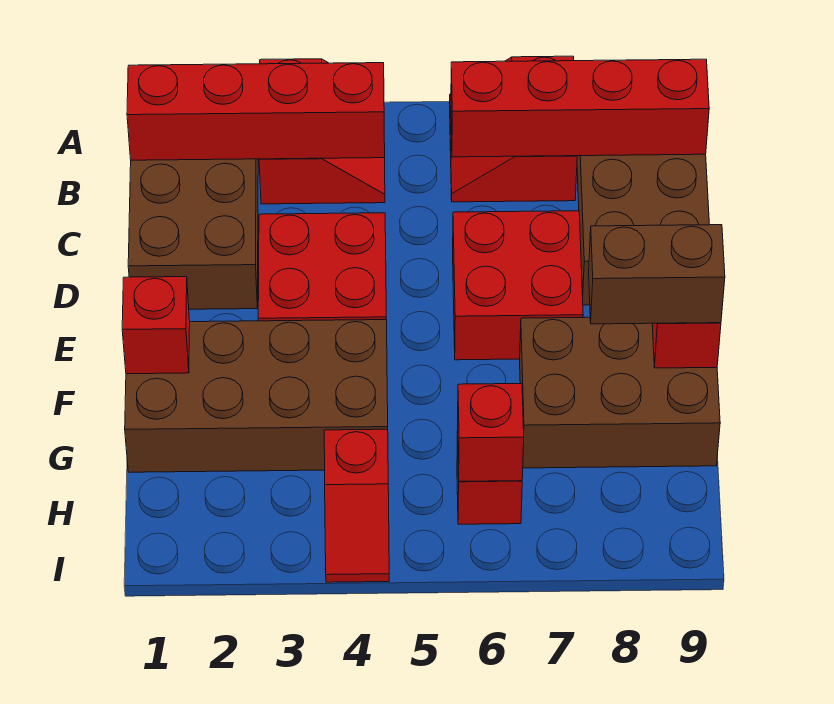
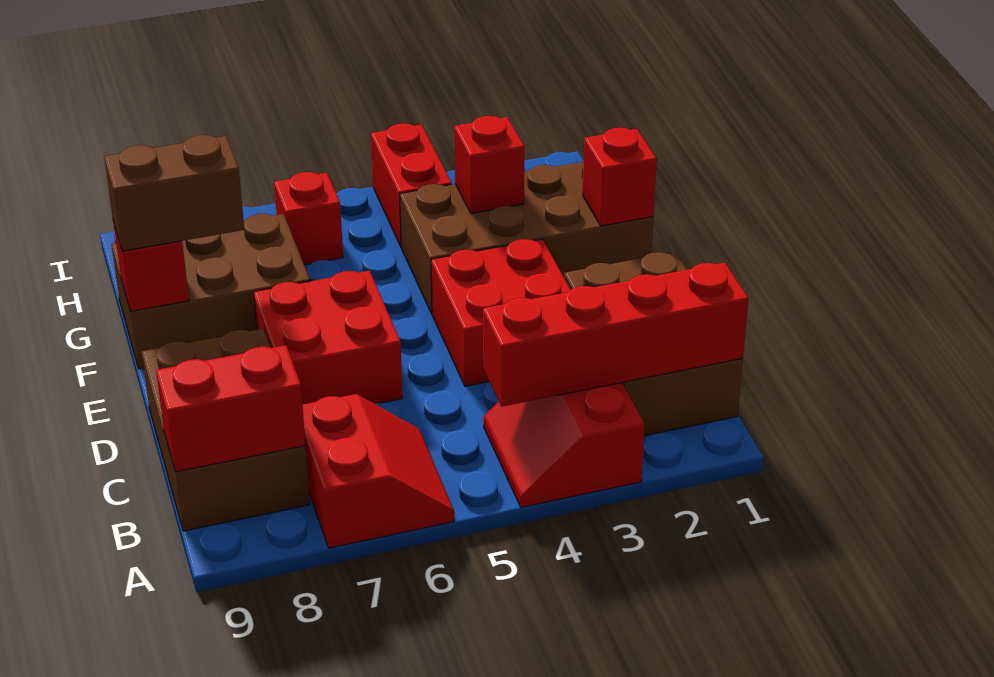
red brick B6:B9 level 2 -> red brick B8:B9 level 2
red slope H4:I4 level 1 top H -> red brick H4:I4 level 1
red brick H6 level 2 -> red brick G3 level 2

